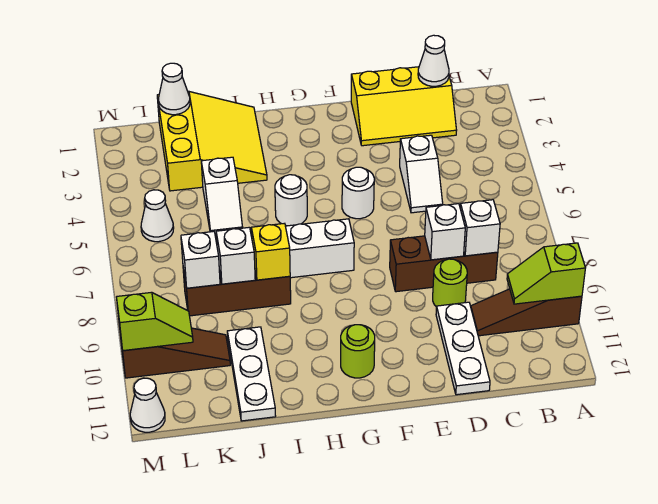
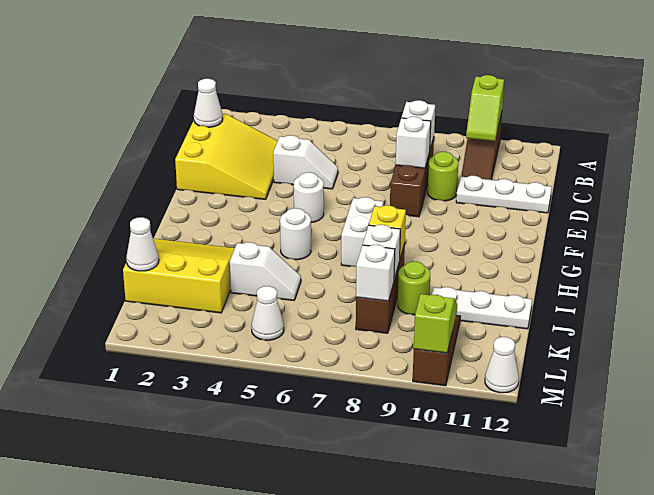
yellow slope C1:E2 level 1 top 1 -> yellow slope C1:E3 level 1 top 1
lime round brick G11 level 1 -> lime round brick J9 level 1

